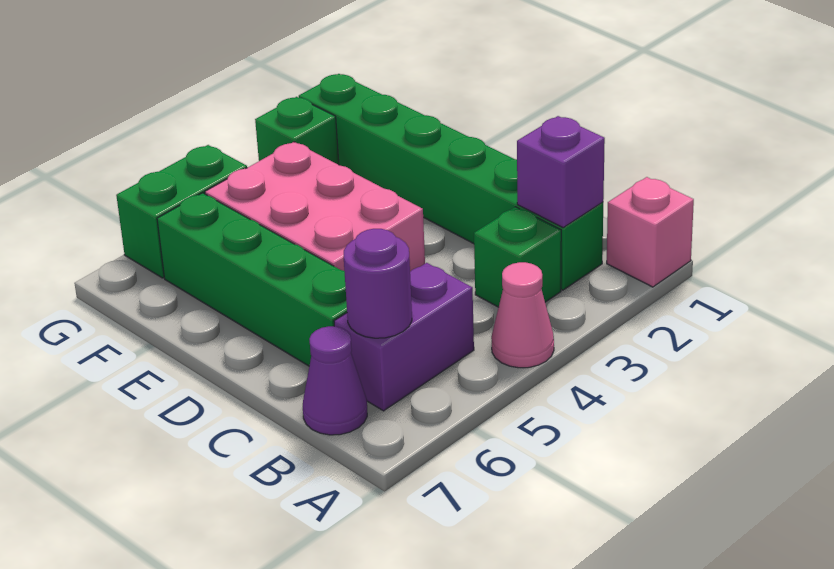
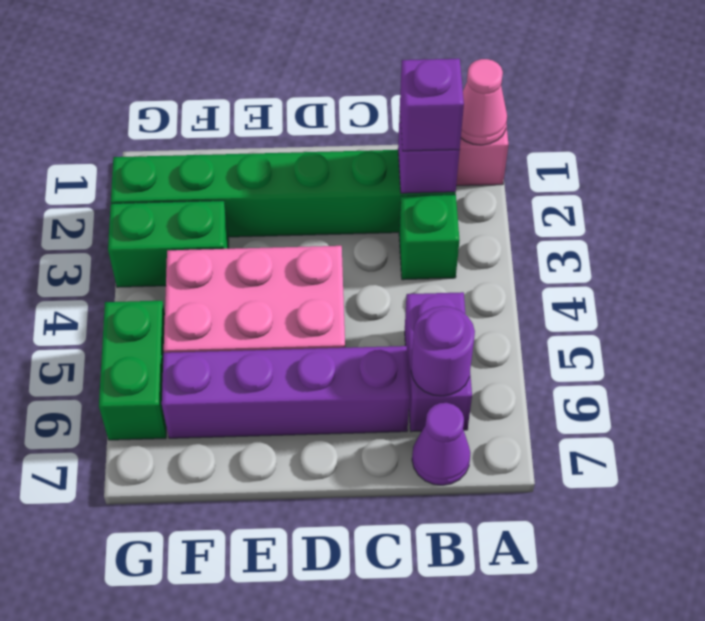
pink cone A4 level 1 -> pink cone A1 level 2
none -> purple brick B2 level 3
green brick C6:F6 level 1 -> purple brick C6:F6 level 1
green brick G3 level 1 -> green brick F3:G3 level 1

